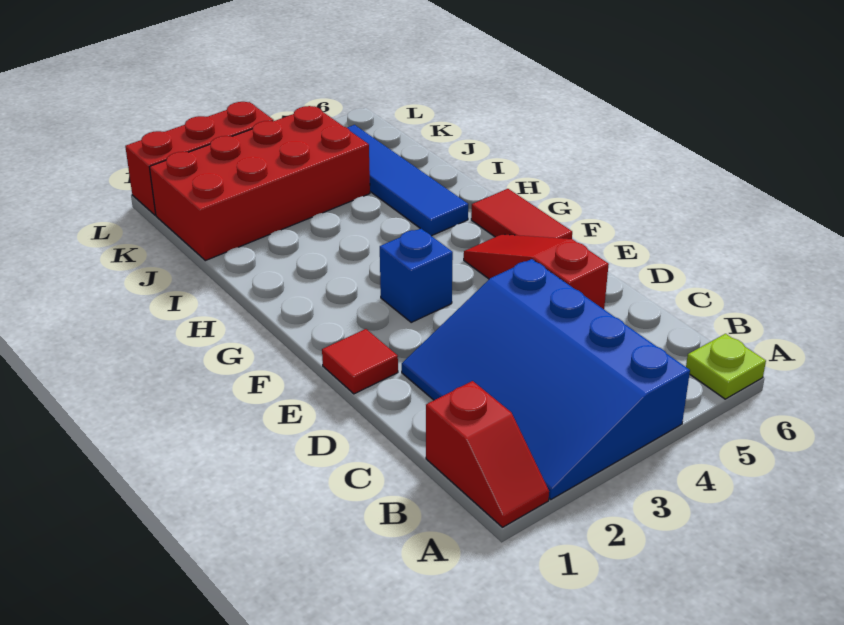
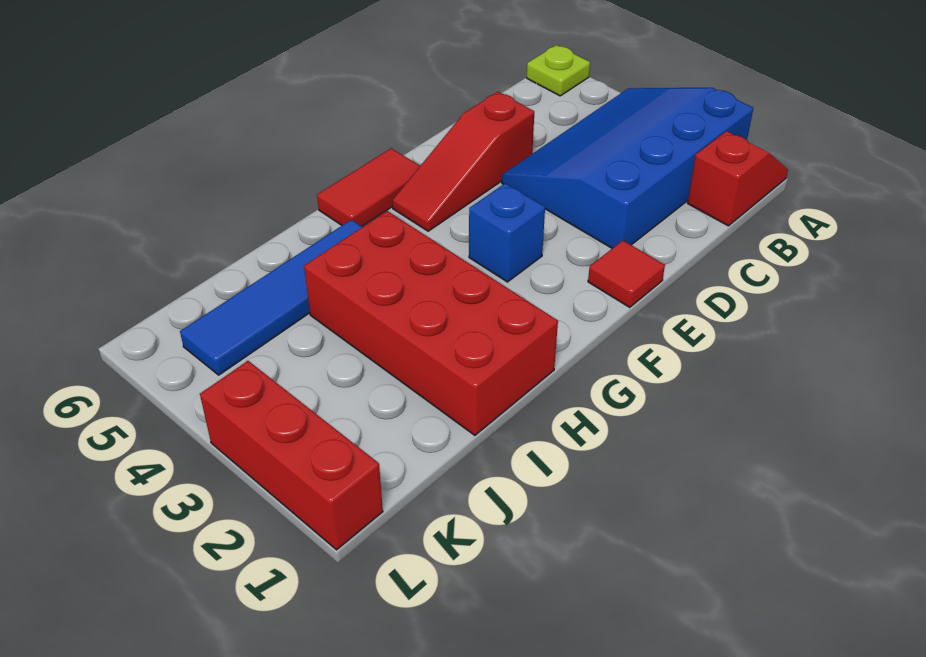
blue slope A2:D4 level 1 top 4 -> blue slope A2:D4 level 1 top 2
red brick J1:K4 level 1 -> red brick H1:I4 level 1

